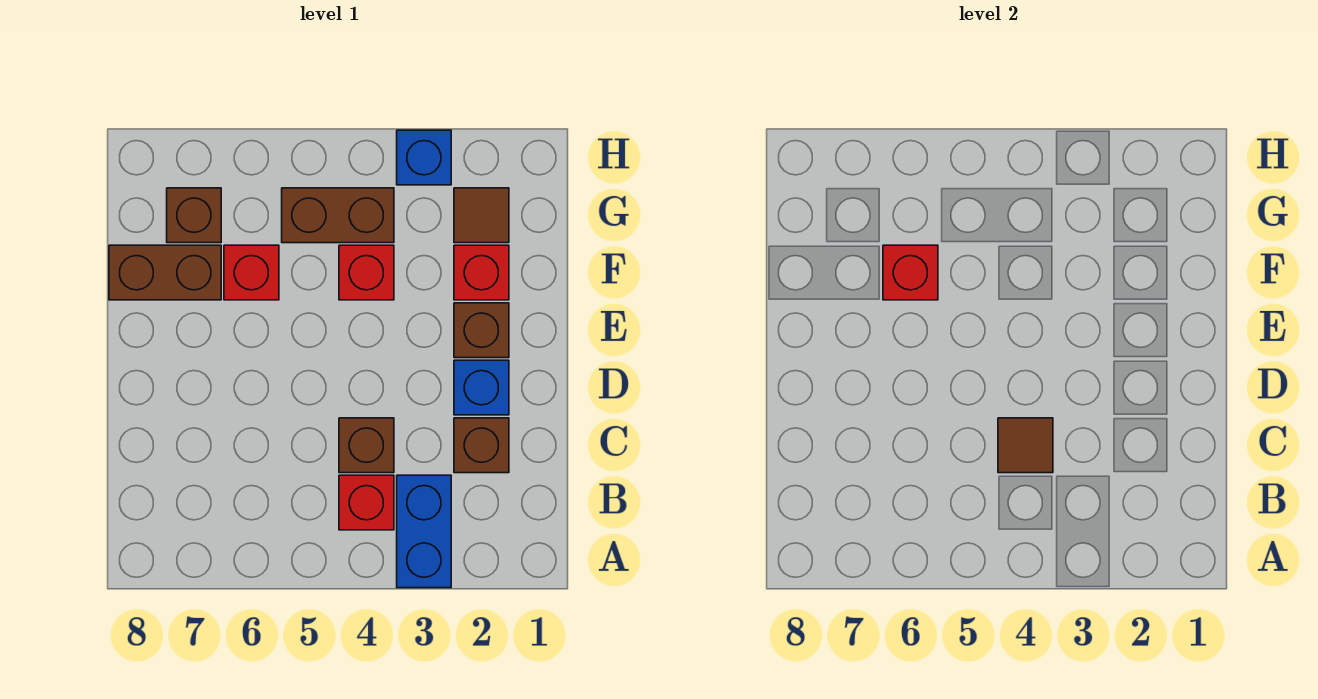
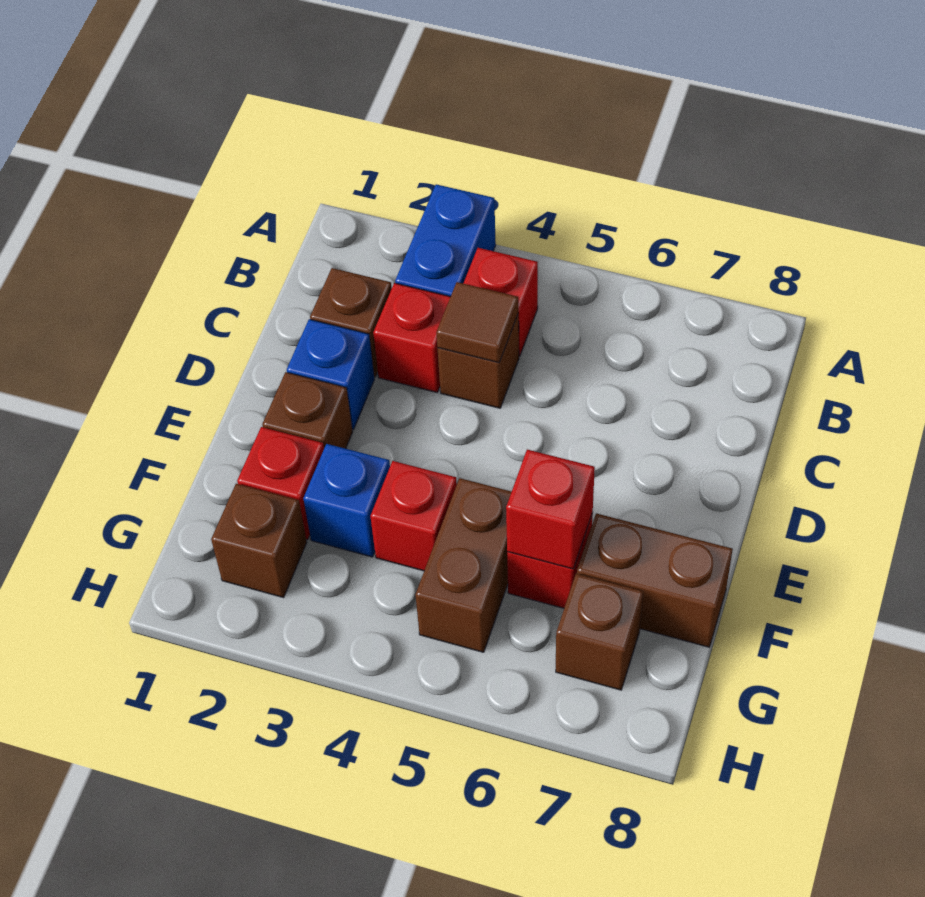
none -> red brick C3 level 1
brown tile G2 level 1 -> brown brick G2 level 1
brown brick G4:G5 level 1 -> brown brick F5:G5 level 1
blue brick H3 level 1 -> blue brick F3 level 1

